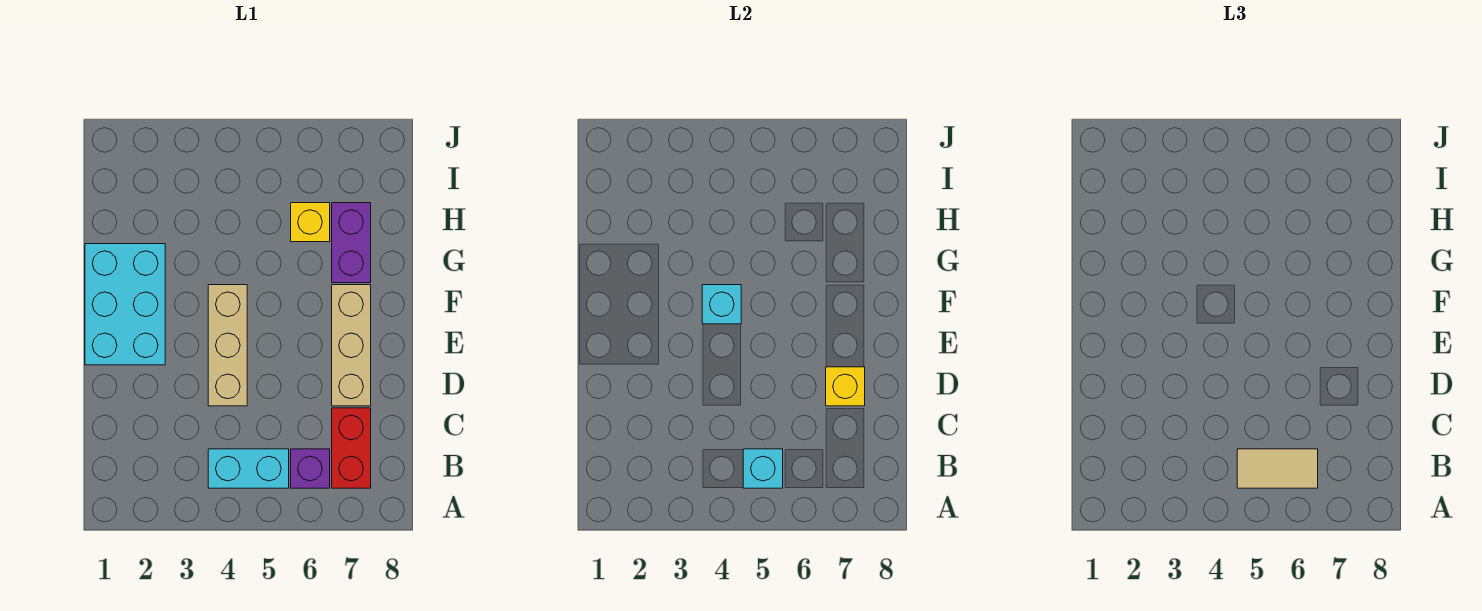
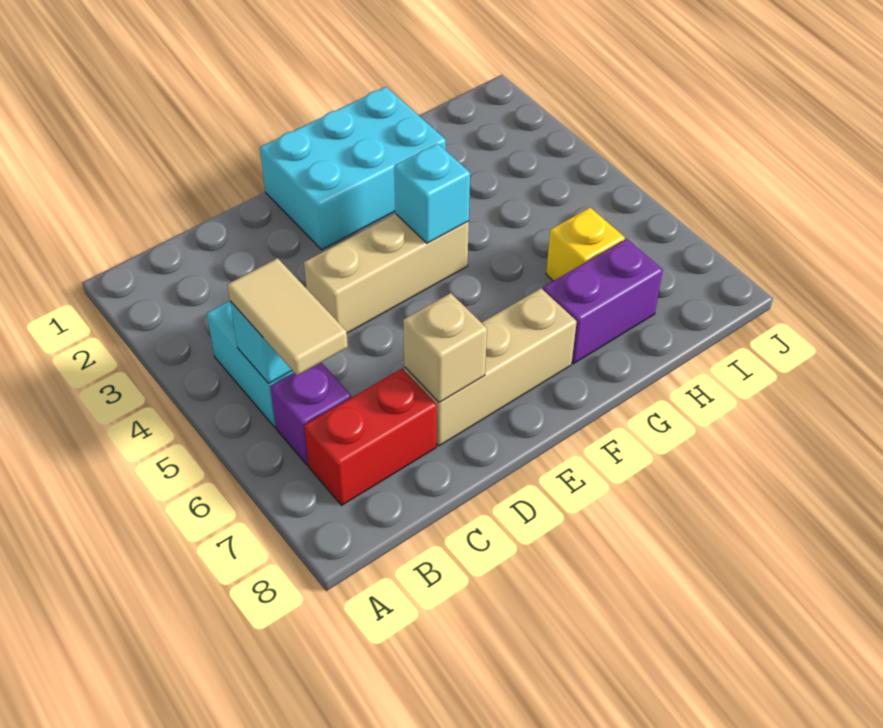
yellow brick D7 level 2 -> tan brick D7 level 2

